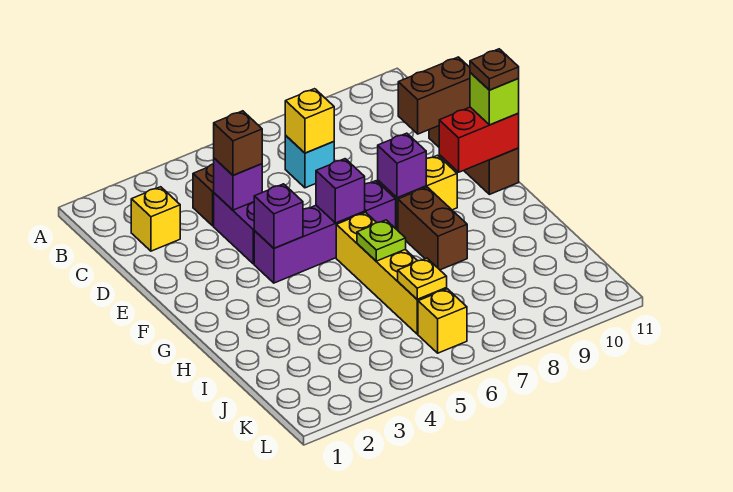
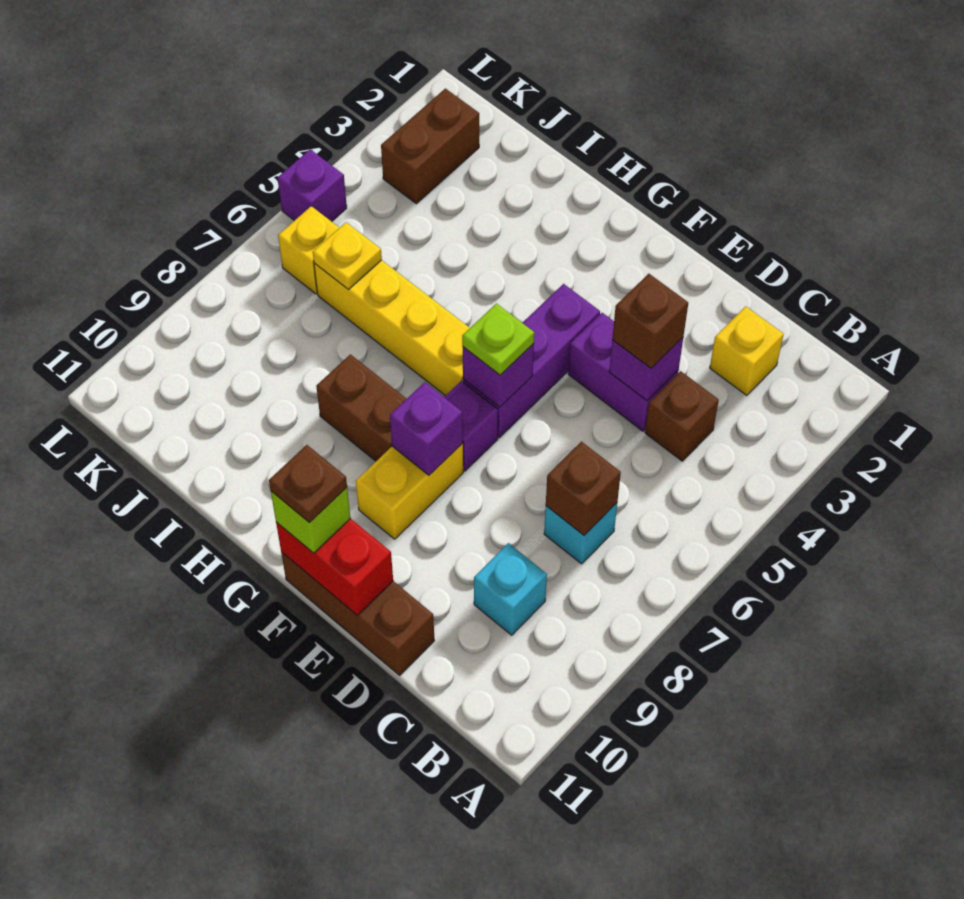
yellow brick C7 level 2 -> brown brick C7 level 2
none -> cyan brick C9 level 1
brown brick D10:D11 level 2 -> brown brick K2:K3 level 1
purple brick F4 level 2 -> purple brick L5 level 1
red brick F10:F11 level 2 -> red brick E11:F11 level 2
lime plate H6 level 2 -> lime plate F6 level 3

